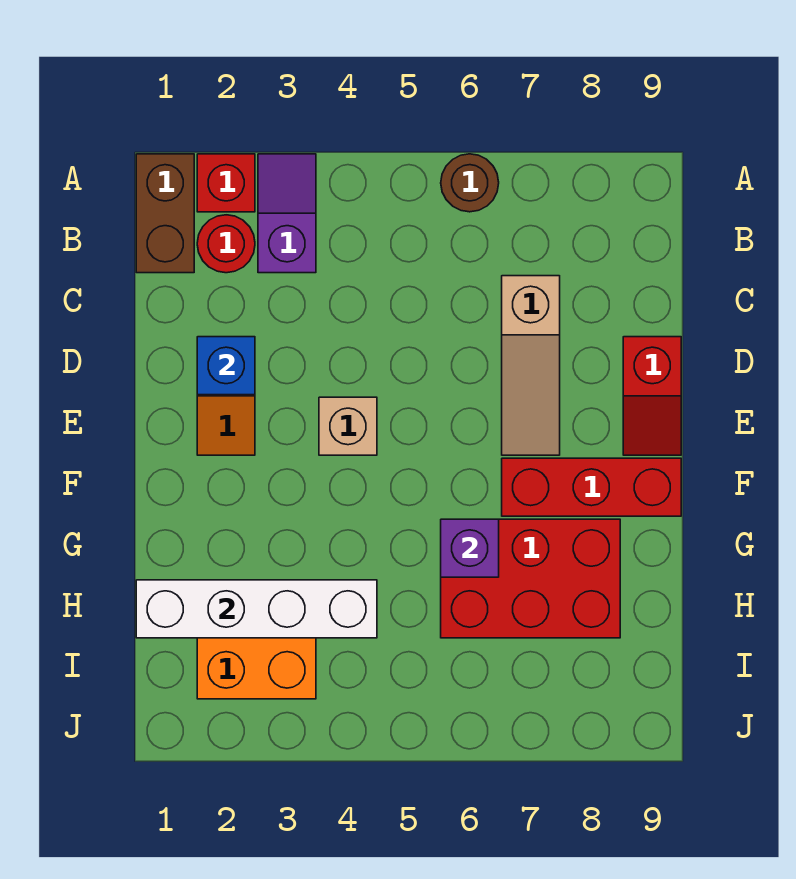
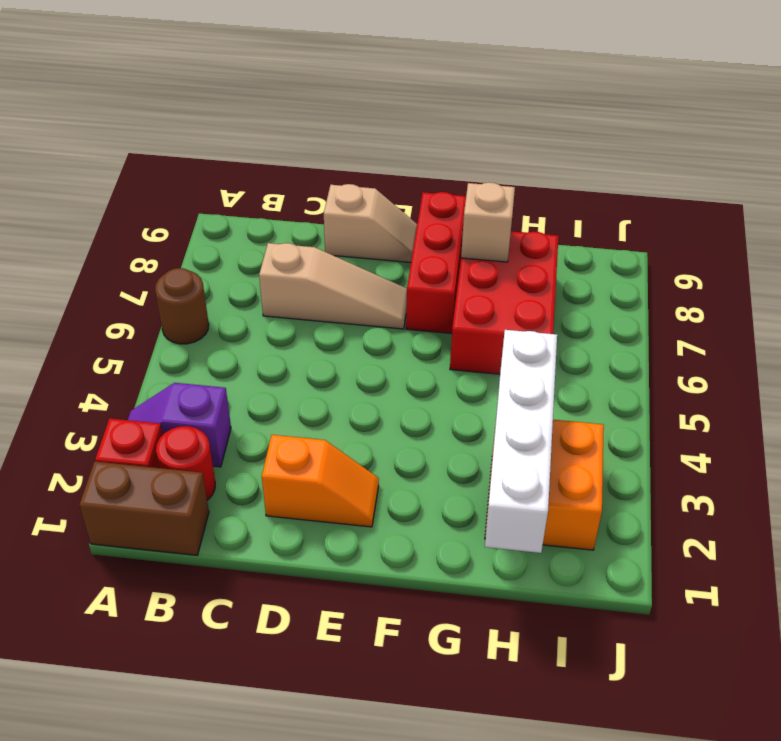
blue brick D2 level 2 -> none
red slope D9:E9 level 1 top D -> tan slope D9:E9 level 1 top D
tan brick E4 level 1 -> tan brick G8 level 2
purple brick G6 level 2 -> none

